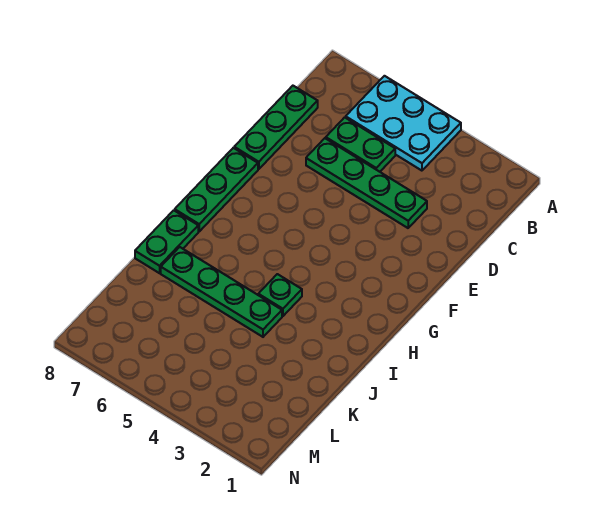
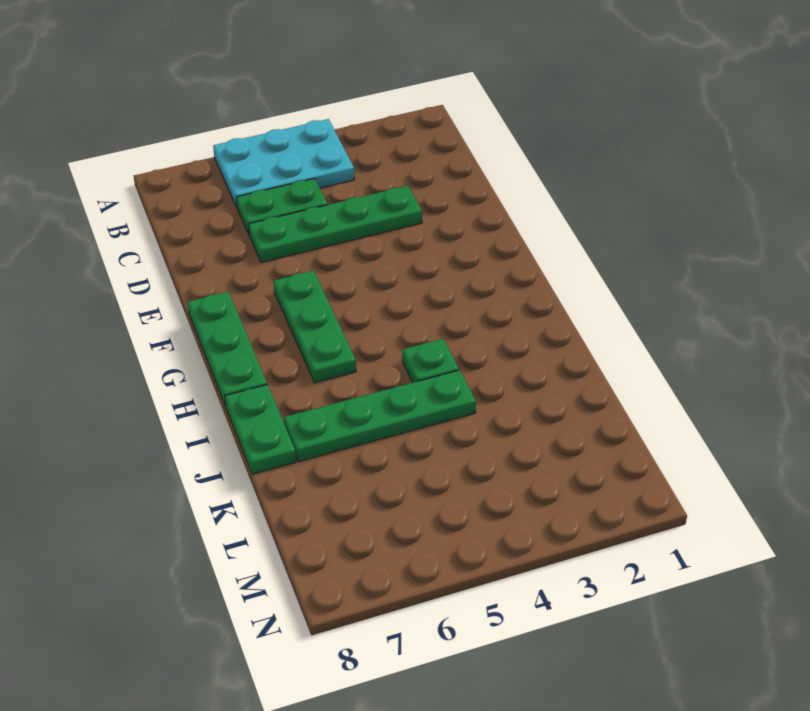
green plate C8:E8 level 1 -> green plate F6:H6 level 1

